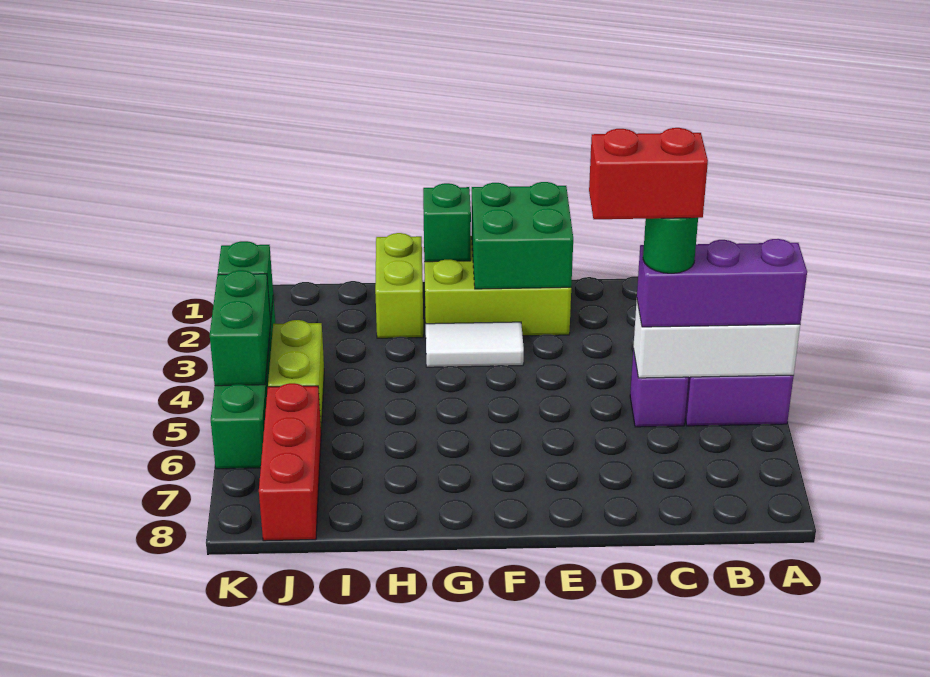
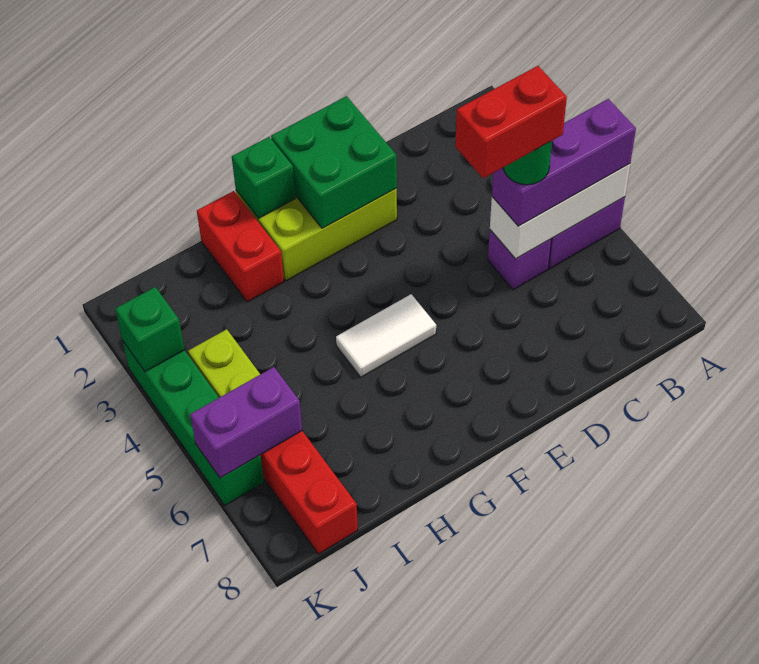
white tile F3:G3 level 1 -> white tile F5:G5 level 1
lime brick H1:H2 level 1 -> red brick H1:H2 level 1
none -> purple brick J6:K6 level 2
green brick K4:K5 level 2 -> none

